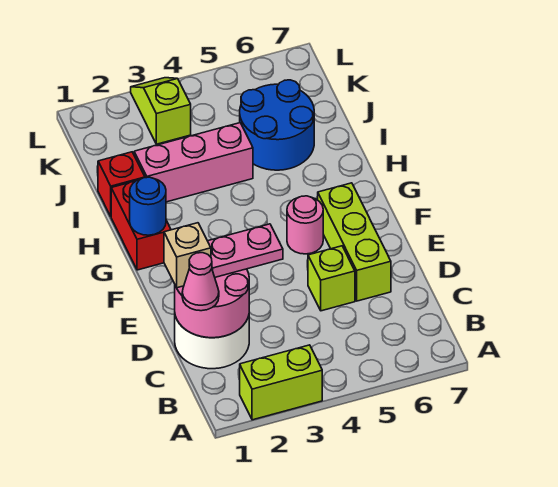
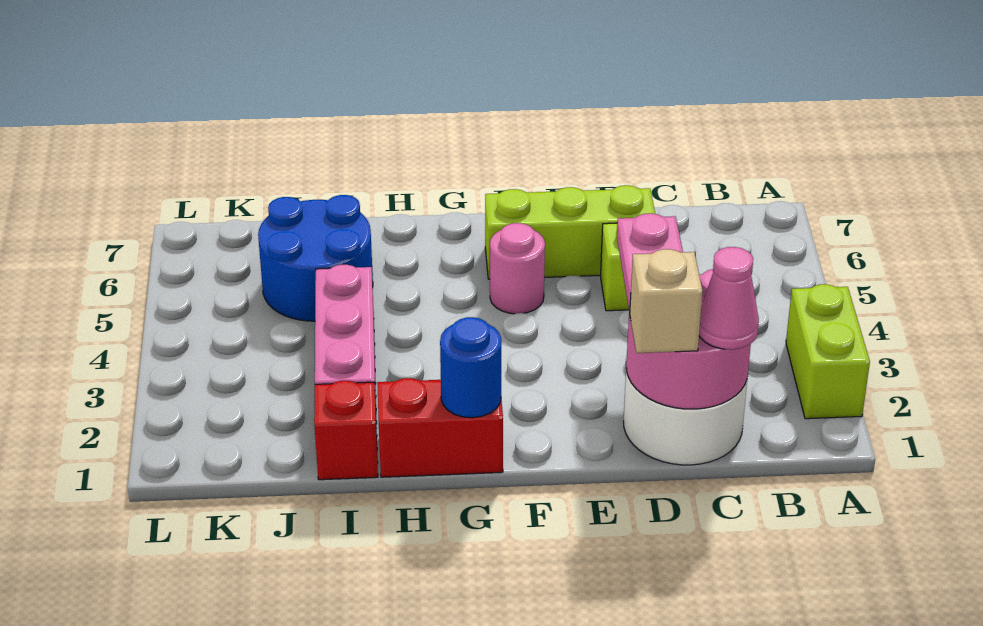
lime slope K3:L3 level 1 top K -> none

